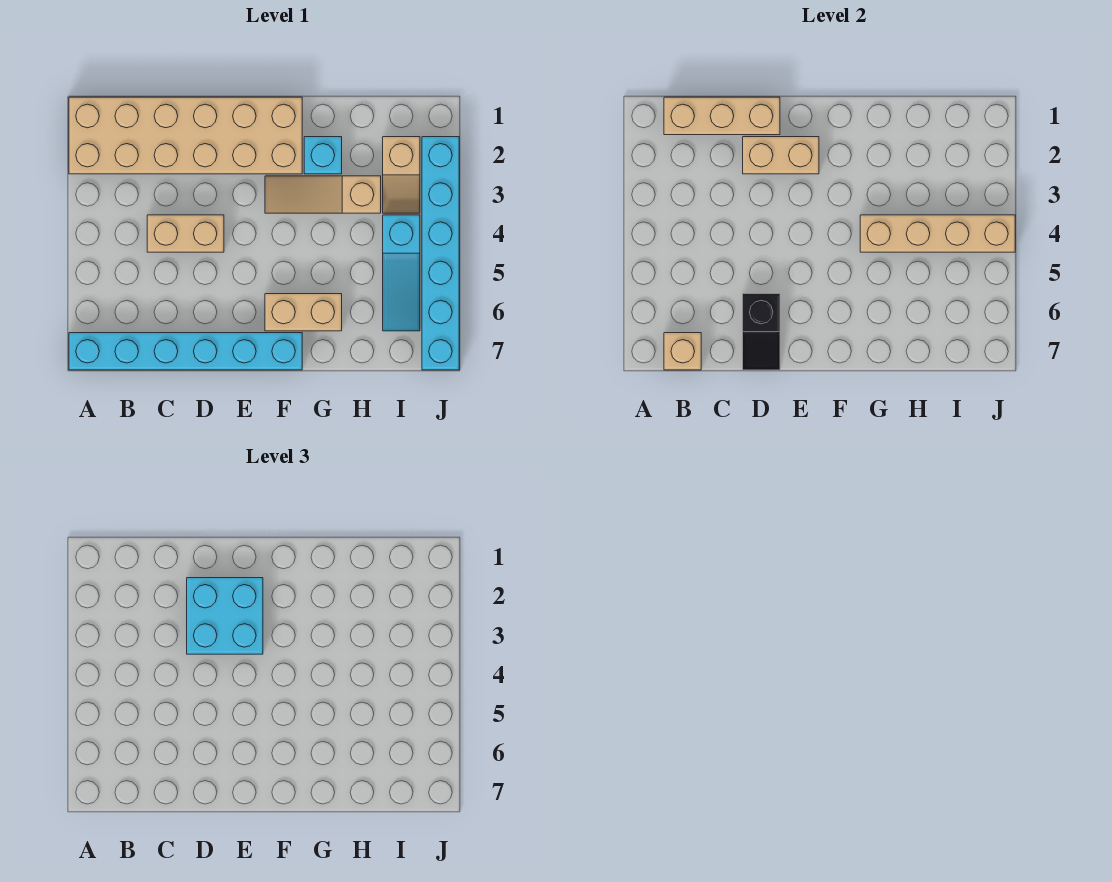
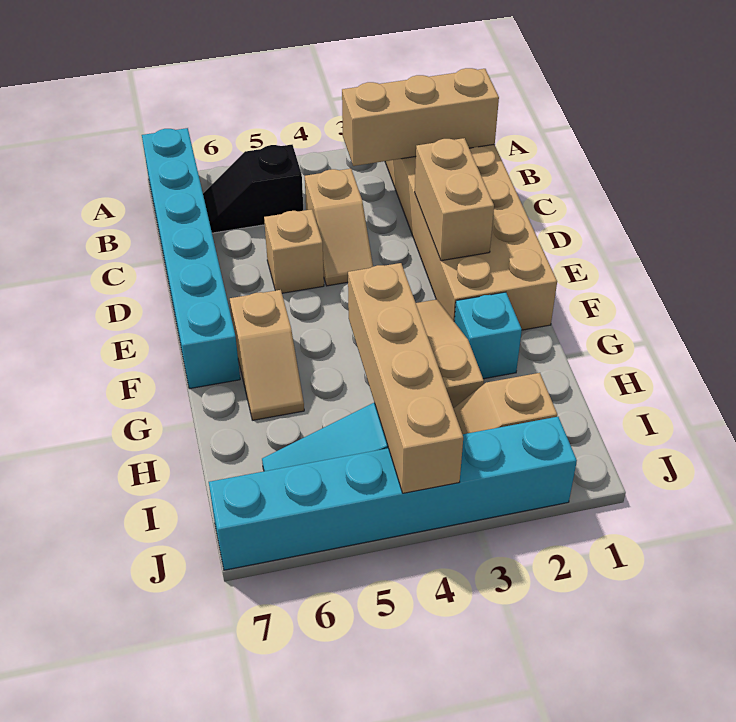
tan brick B1:D1 level 2 -> tan brick B1:B3 level 2
tan brick B7 level 2 -> tan brick D5 level 1
tan brick C4:D4 level 1 -> tan slope C4:D4 level 1 top C
cyan brick D2:E3 level 3 -> none
black slope D6:D7 level 2 top 6 -> black slope B5:B6 level 1 top 5
tan brick F6:G6 level 1 -> tan slope F6:G6 level 1 top F

